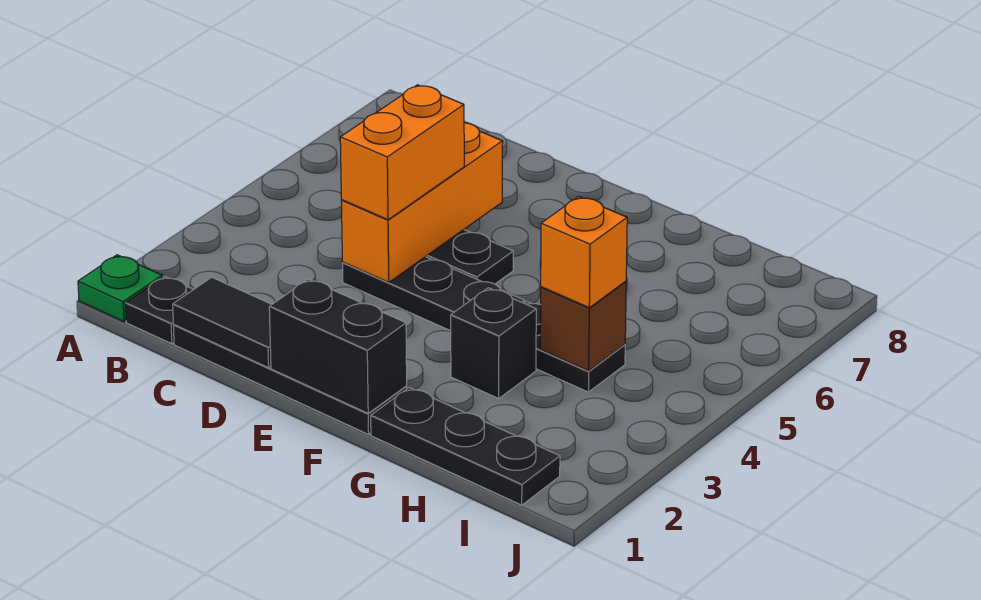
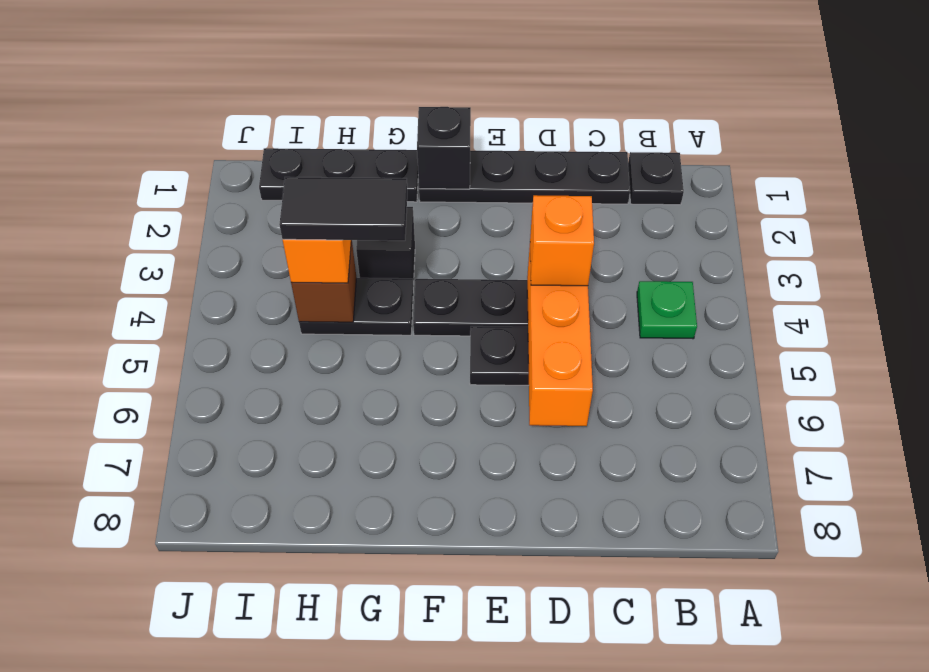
green plate A1 level 1 -> green plate B4 level 1
black tile C1:D1 level 2 -> black tile G4:H4 level 4
orange brick D4:D5 level 3 -> orange brick D4 level 3
black brick E1:F1 level 2 -> black brick F1 level 2

